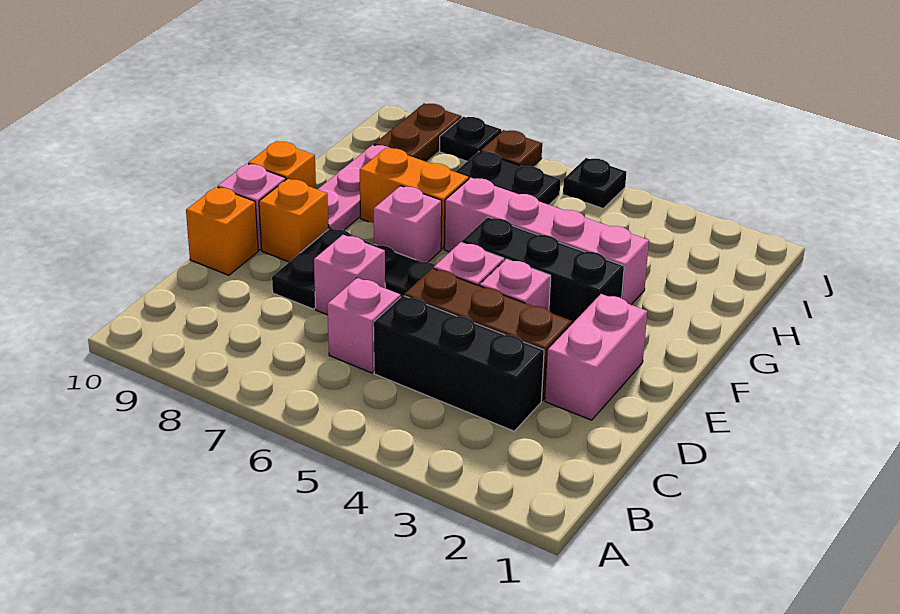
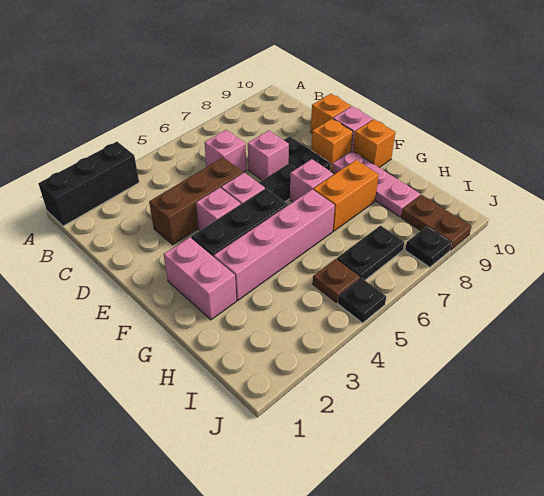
black brick C3:C5 level 1 -> black brick A1:A3 level 1
pink brick D2:E2 level 1 -> pink brick F2:G2 level 1
brown plate J7 level 1 -> brown plate I5 level 1

